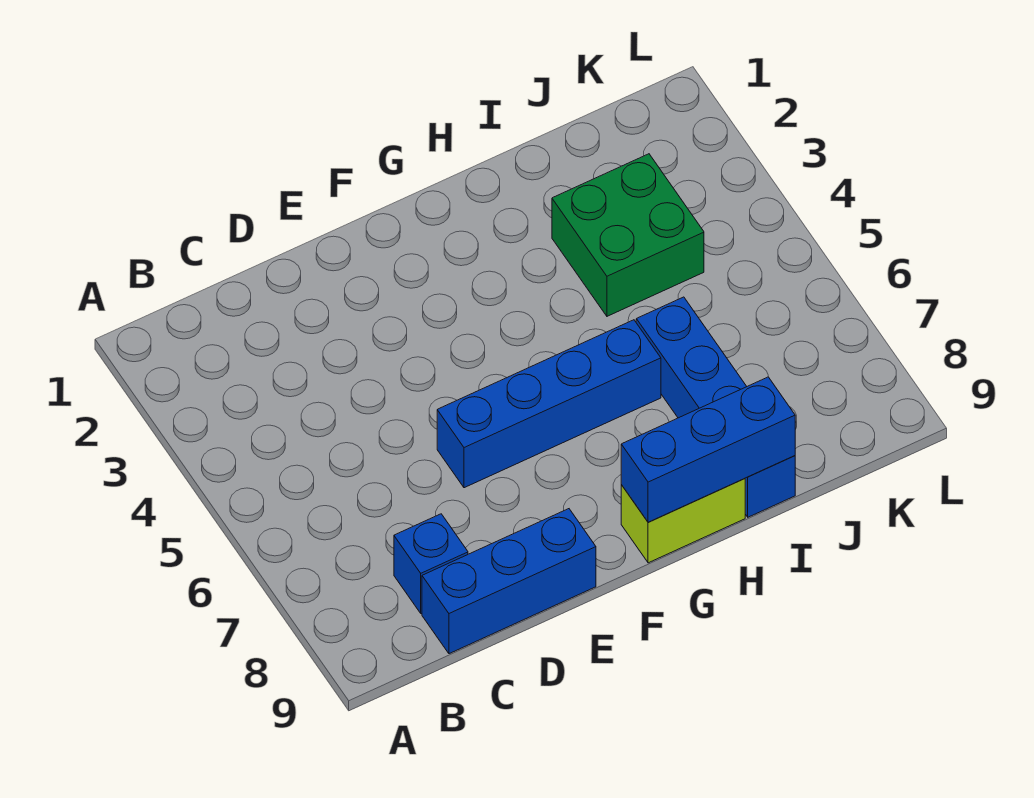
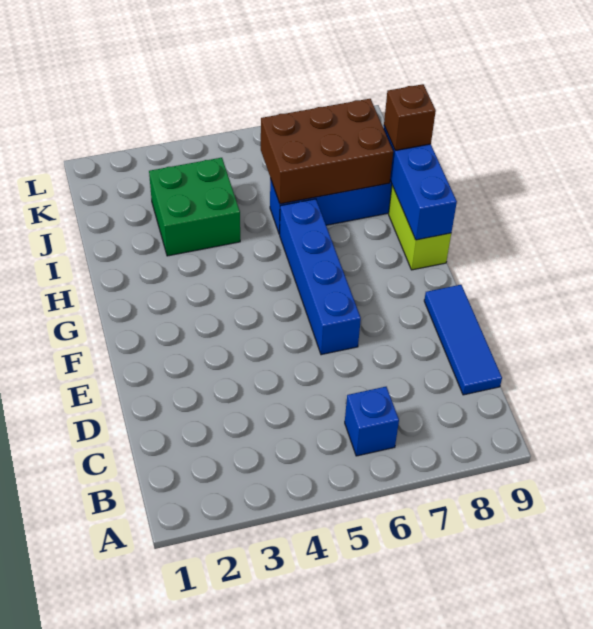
blue brick C8 level 1 -> blue brick B6 level 1
blue brick C9:E9 level 1 -> blue tile C9:E9 level 1
none -> brown brick I6:J8 level 2
none -> brown brick I9 level 3

